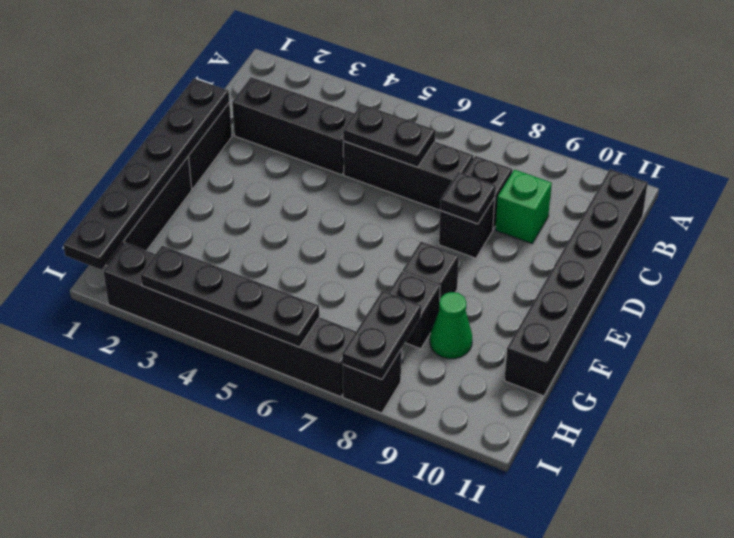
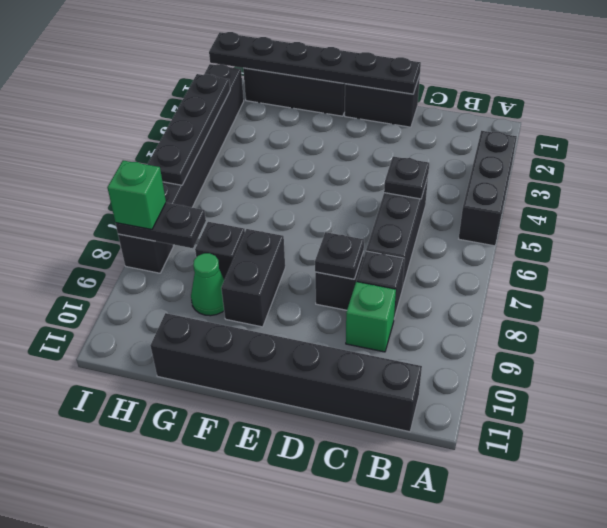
black brick C2:C4 level 1 -> black brick A3:A5 level 1
black plate C5:C6 level 2 -> black plate C5 level 2
black brick F8 level 1 -> black brick F8:F9 level 1
none -> green brick I8 level 3

